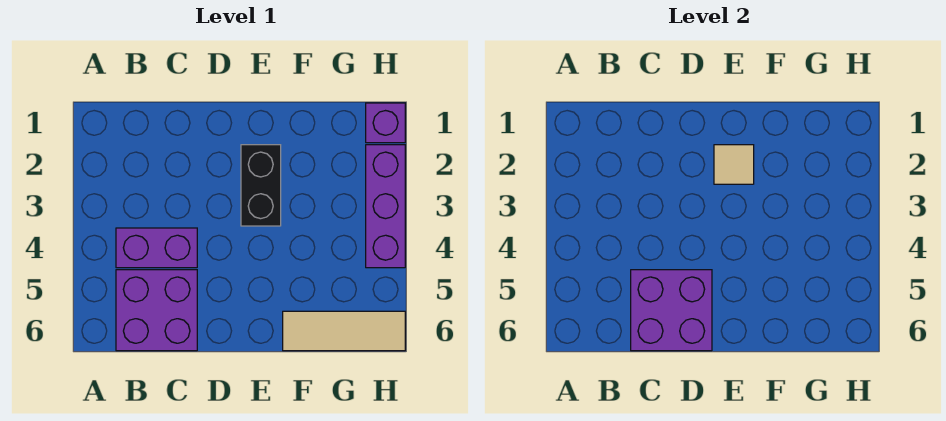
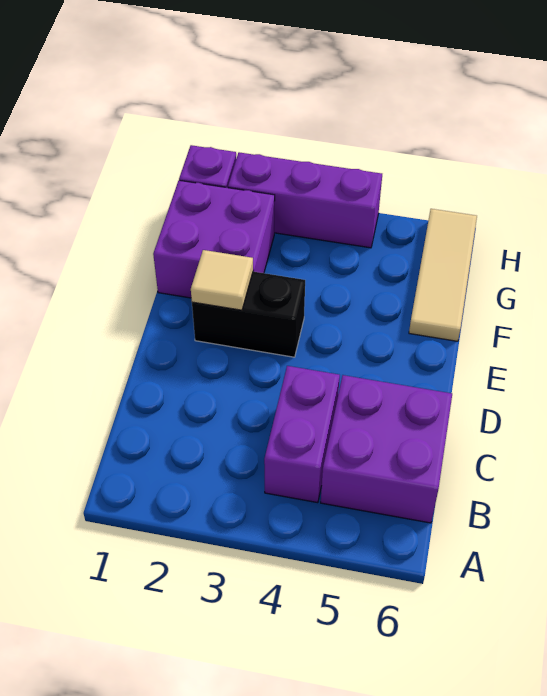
purple brick C5:D6 level 2 -> purple brick F1:G2 level 1

